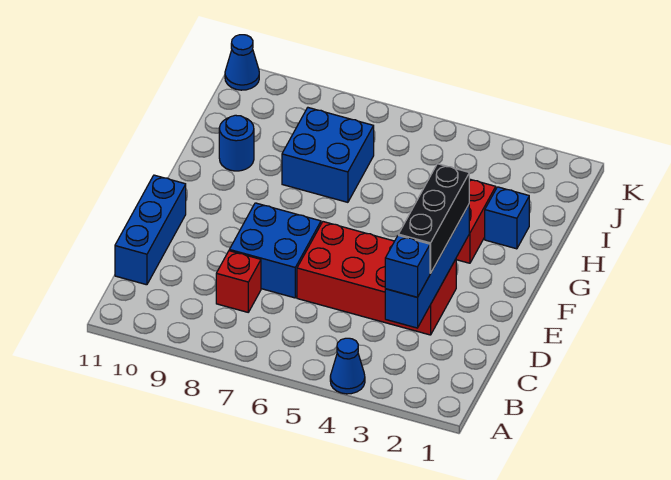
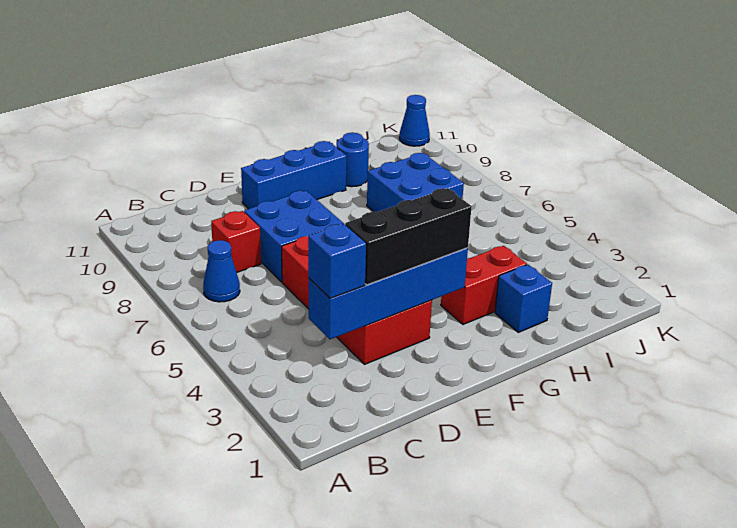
blue cone A4 level 1 -> blue cone B7 level 1
blue brick C11:E11 level 1 -> blue brick E10:G10 level 1

